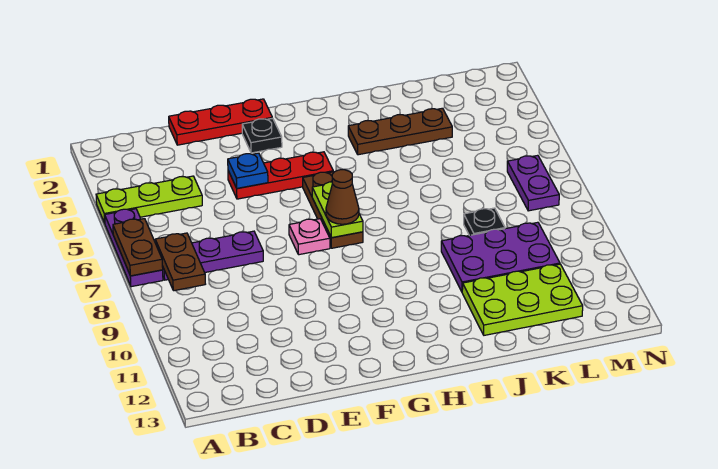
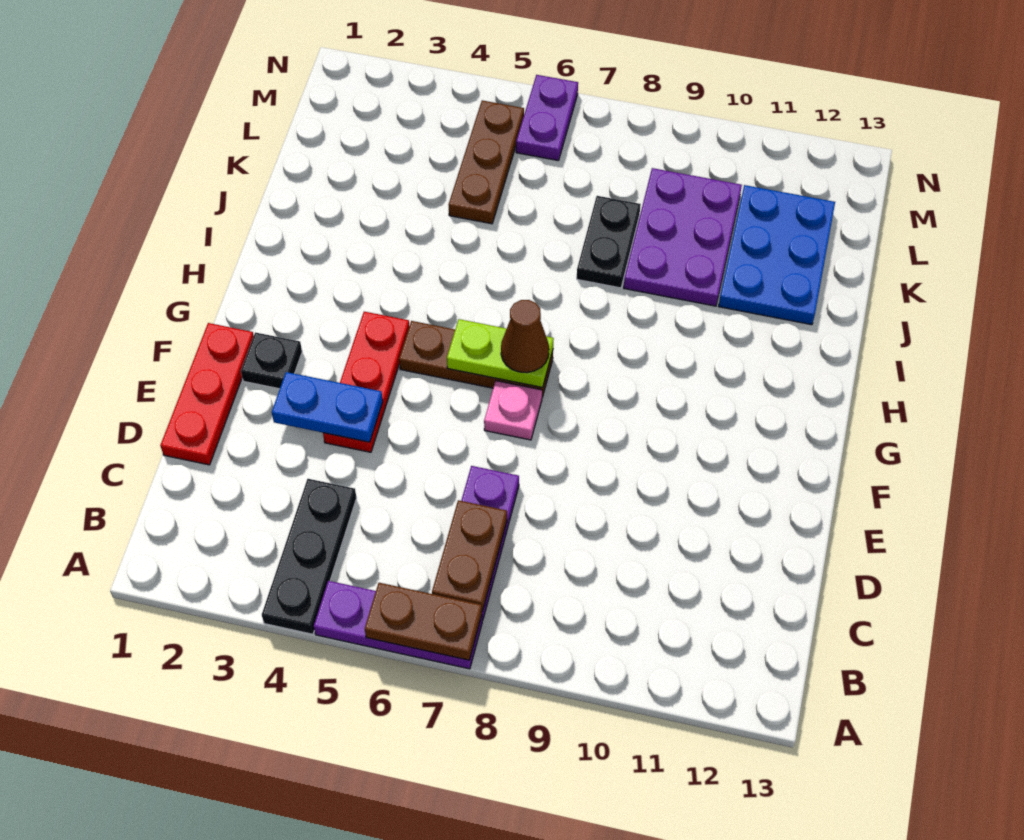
lime plate A4:C4 level 1 -> black plate A4:C4 level 1
brown plate B7:B8 level 2 -> brown plate B7:C7 level 2
blue plate E4 level 2 -> blue plate E3:E4 level 2
brown plate I3:K3 level 1 -> brown plate K5:M5 level 1
lime plate J11:L12 level 1 -> blue plate J11:L12 level 1
black plate K8 level 1 -> black plate J8:K8 level 1
purple plate M6:M7 level 1 -> purple plate M6:N6 level 1

